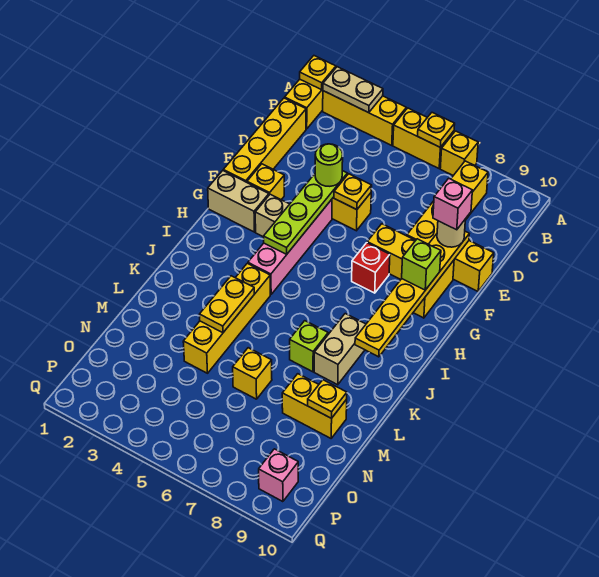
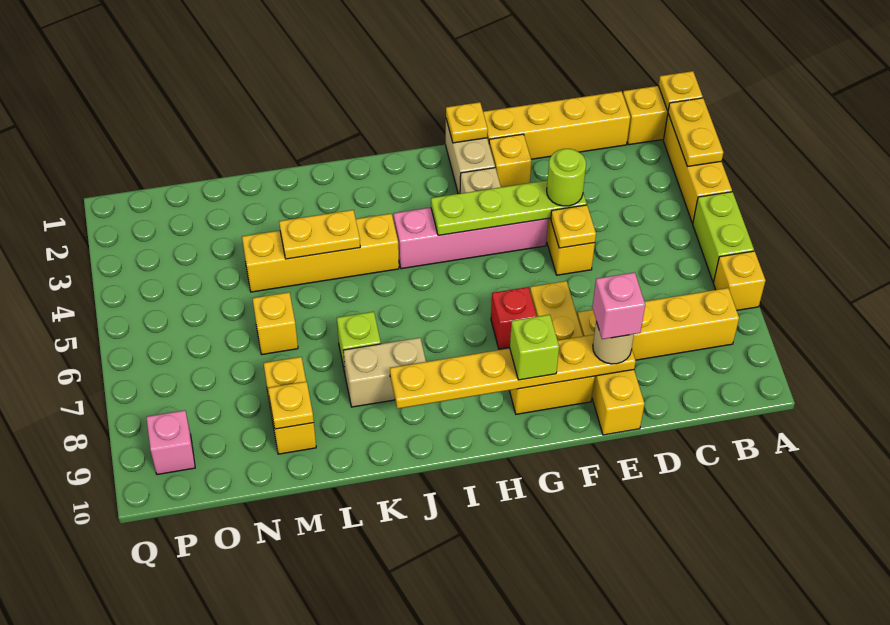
tan plate A2:A3 level 2 -> yellow plate A2:A3 level 2
yellow brick A5:A6 level 1 -> lime brick A5:A6 level 1
yellow plate A6 level 2 -> yellow plate G1 level 2

